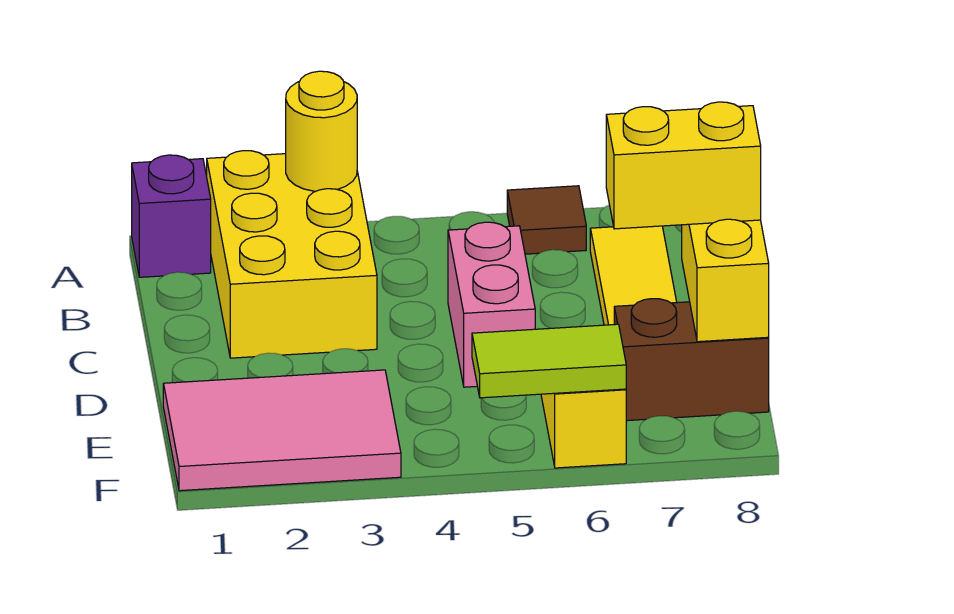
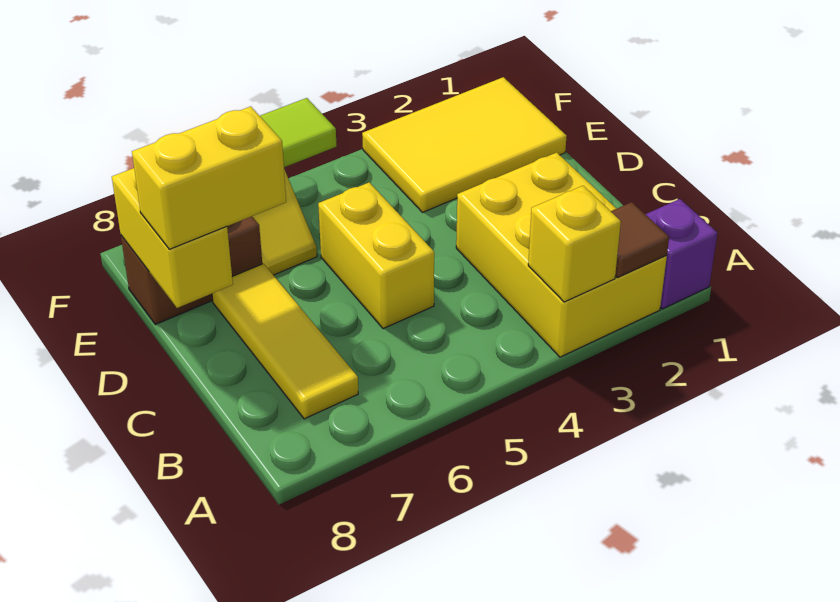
yellow round brick A3 level 2 -> yellow brick A3 level 2
brown tile A6 level 1 -> brown tile A2 level 2
pink brick C5:D5 level 1 -> yellow brick C5:D5 level 1
pink tile E1:F3 level 1 -> yellow tile E1:F3 level 1

